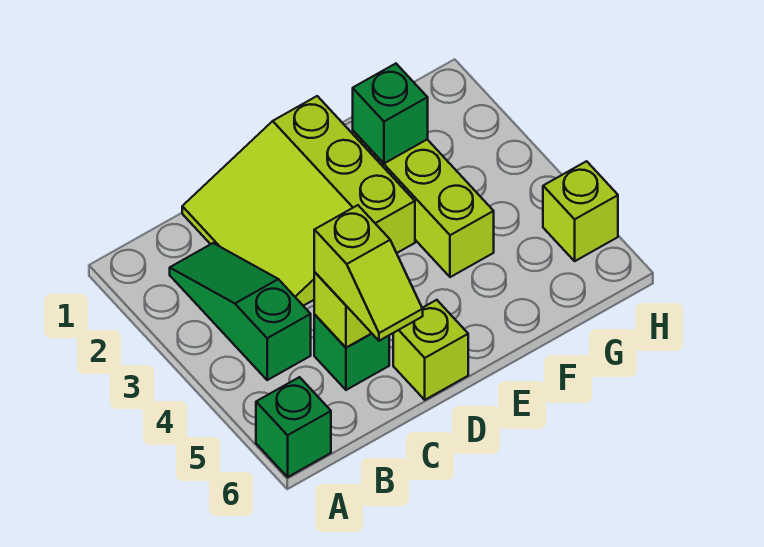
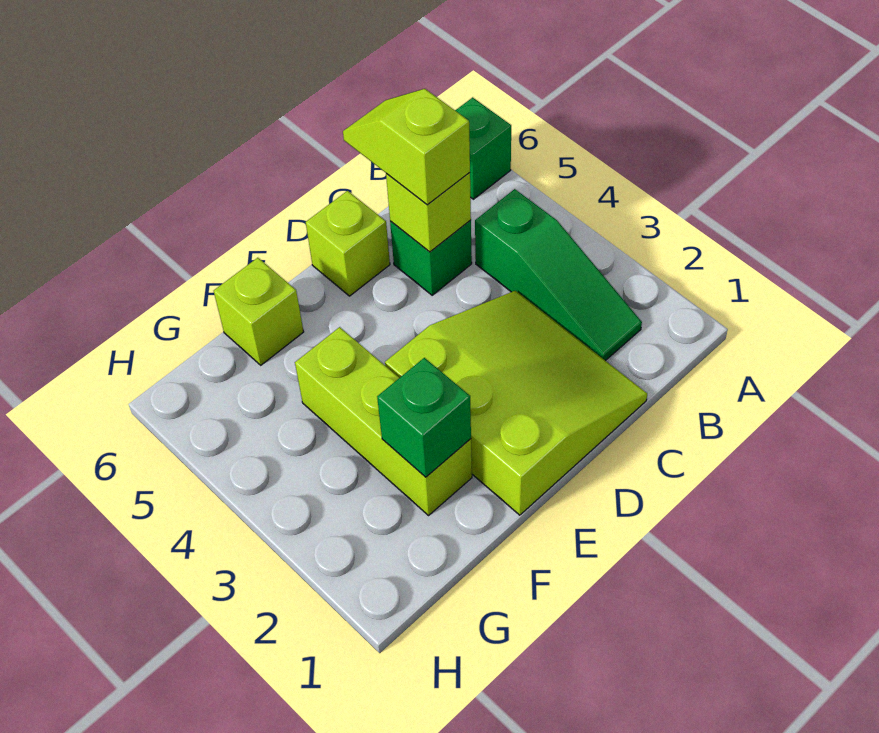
lime brick H5 level 1 -> lime brick F6 level 1

